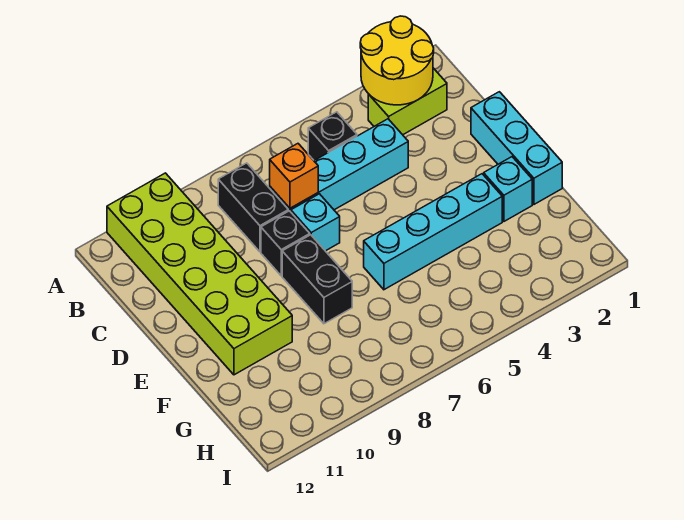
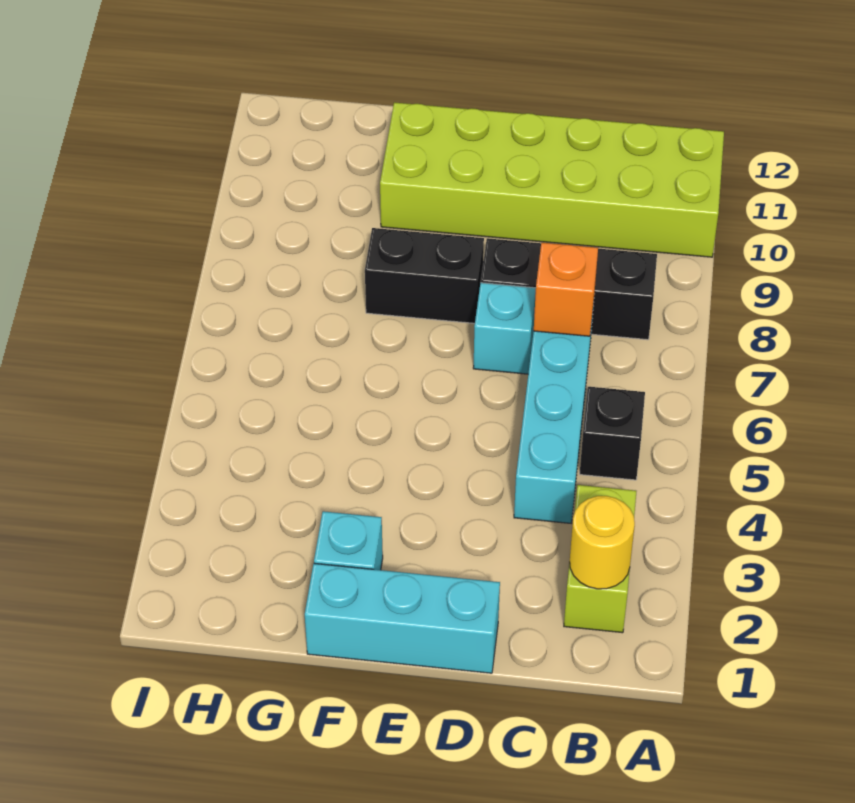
yellow round brick A2:B3 level 2 -> yellow round brick B2 level 2
cyan brick F3:F6 level 1 -> none

